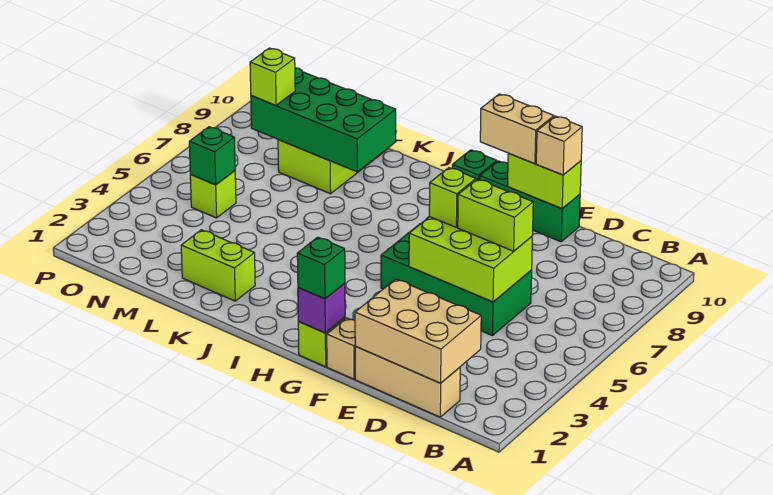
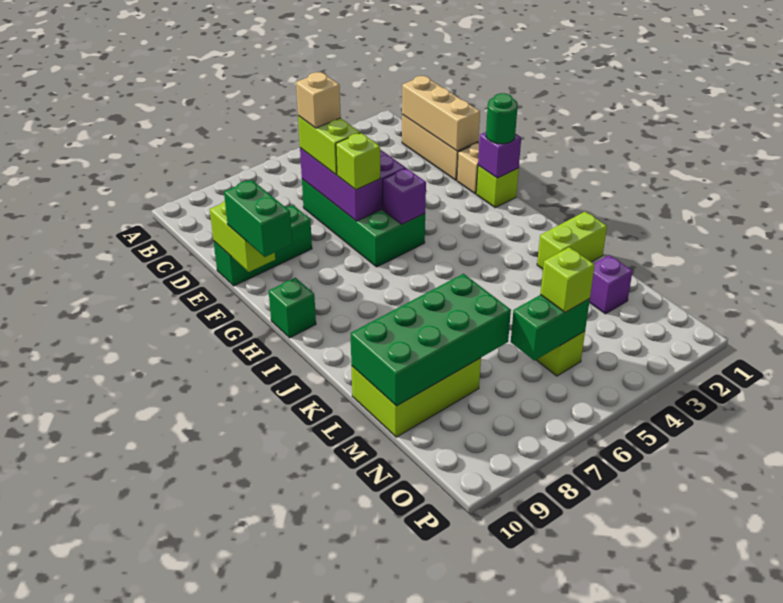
tan brick C1:E2 level 2 -> tan brick C1:E1 level 2
lime brick D5:F6 level 2 -> purple brick D5:F6 level 2
green brick E10:G10 level 1 -> green brick E8:E10 level 1
tan brick E10 level 3 -> tan brick D6 level 4
tan brick F10:G10 level 3 -> green brick F10:G10 level 3
green brick G1 level 3 -> green round brick G1 level 3
none -> purple brick G5 level 2
lime brick K2:L2 level 1 -> lime brick K1:K2 level 1
green brick K8:N9 level 2 -> green brick L7:M10 level 2
none -> purple brick M2 level 1
green brick N5 level 2 -> green brick N5:N6 level 2
lime brick N8 level 3 -> lime brick N5 level 3

